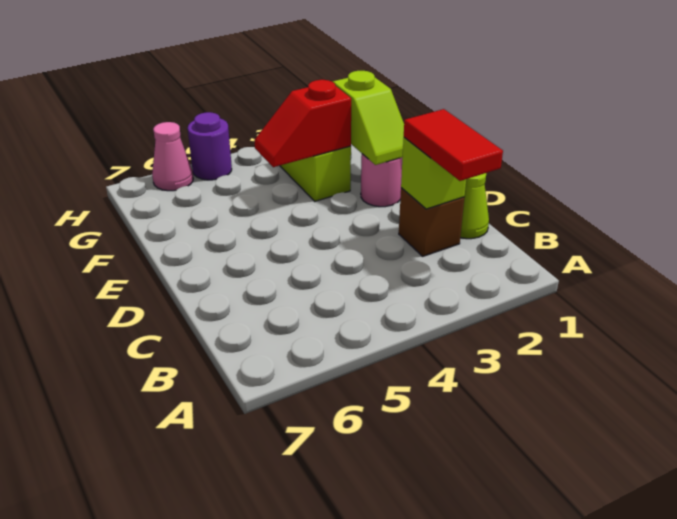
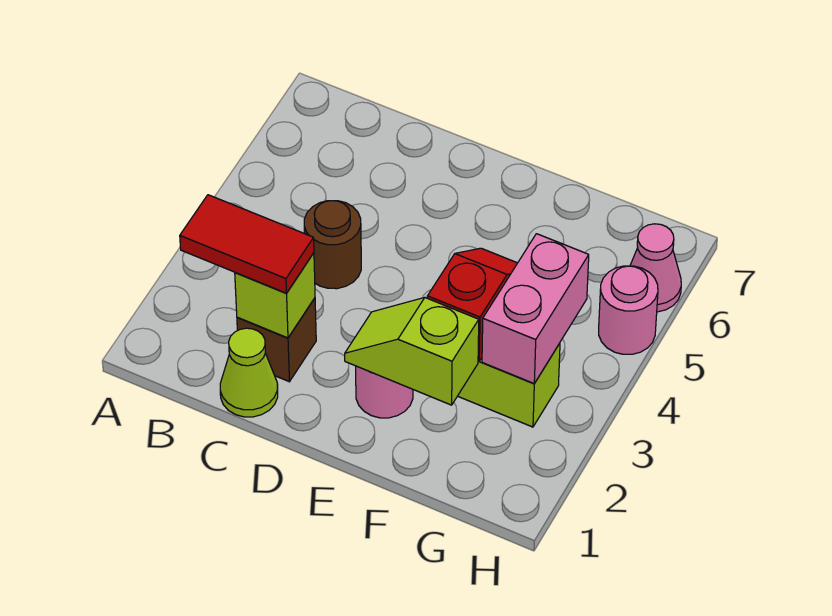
none -> brown round brick C4 level 1
none -> pink brick G3:G4 level 2
purple round brick H5 level 1 -> pink round brick H5 level 1

